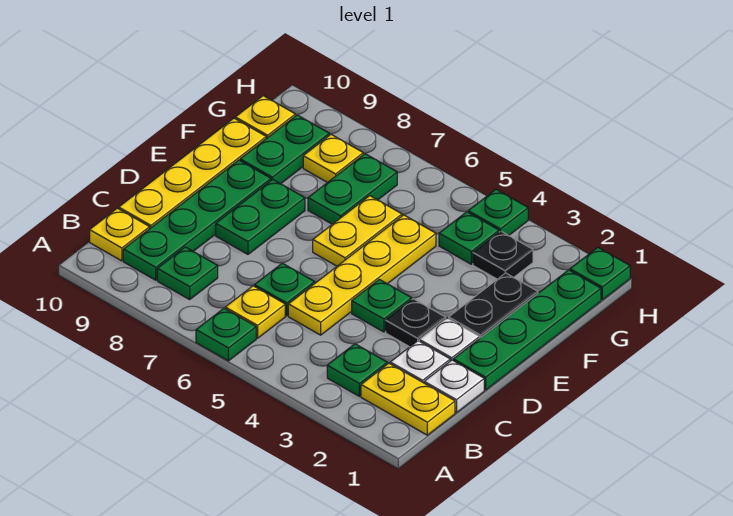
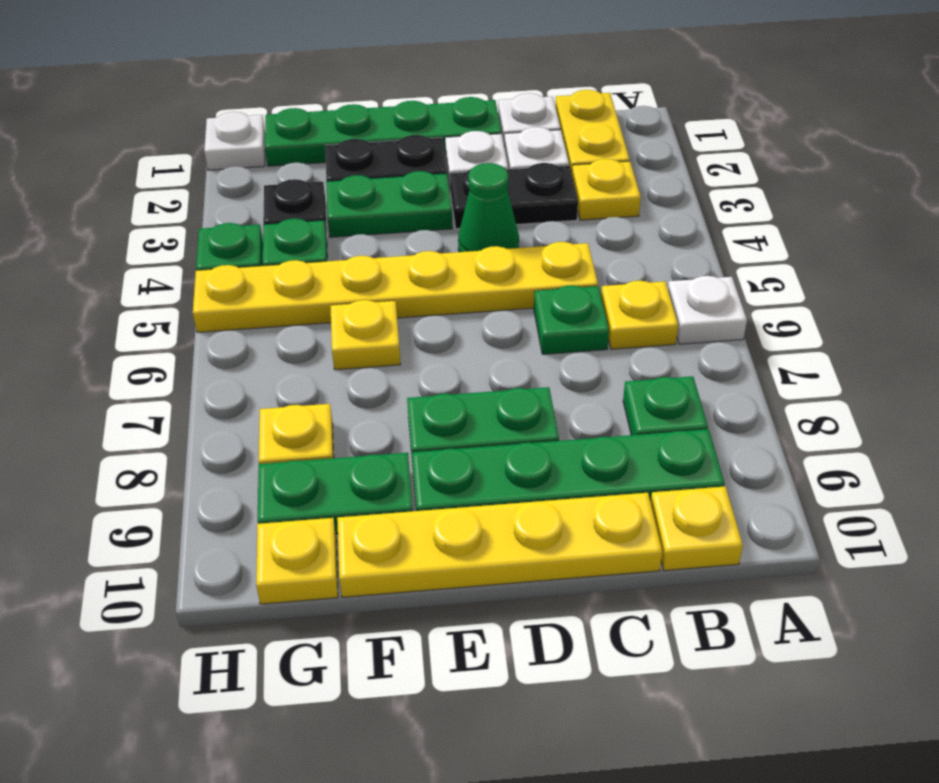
green plate A6 level 1 -> white plate A6 level 1
green plate B3 level 1 -> yellow plate B3 level 1
yellow plate C5:F5 level 1 -> yellow plate C5:H5 level 1
black plate D3 level 1 -> black plate C3:D3 level 1
green plate D4 level 1 -> green cone D4 level 1
yellow plate E6:F6 level 1 -> yellow plate F6 level 1
green plate F7:G7 level 1 -> green plate E3:F3 level 1
green plate H1 level 1 -> white plate H1 level 1

